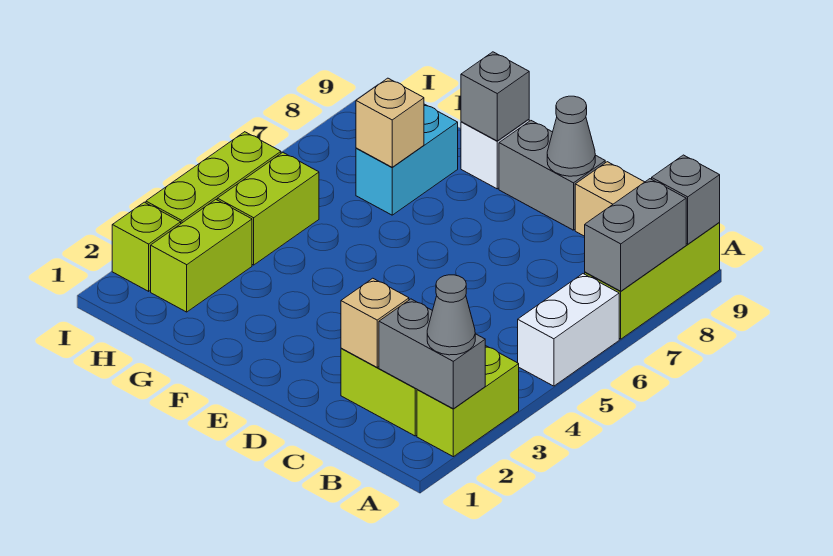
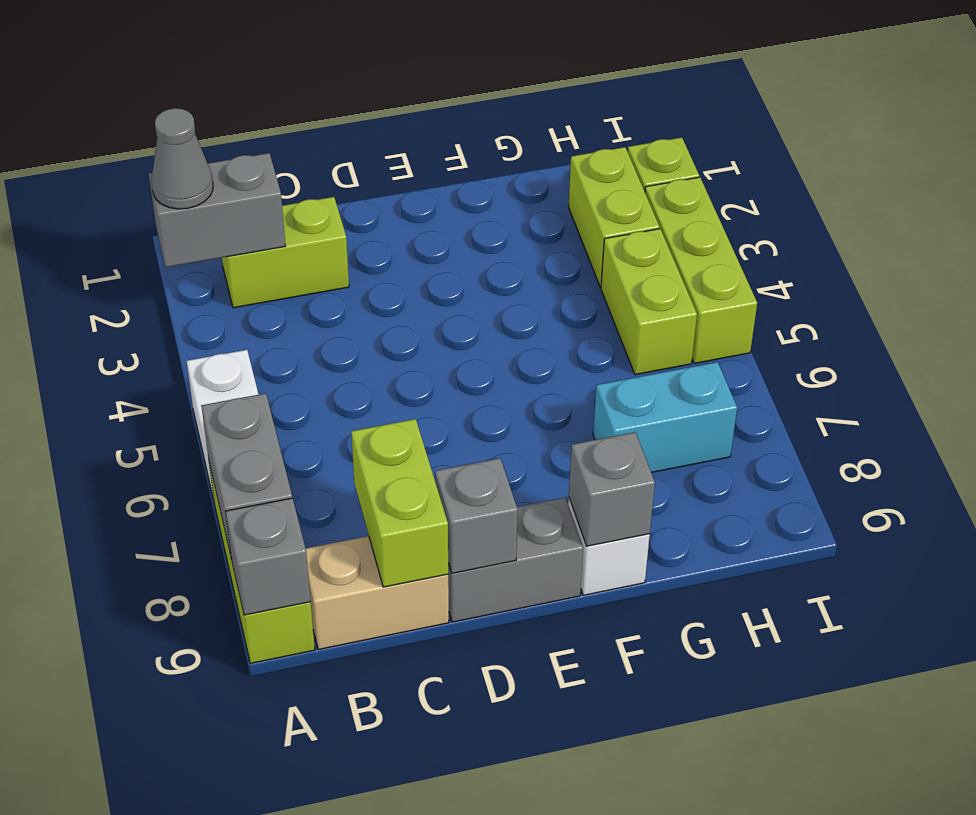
lime brick A2:A3 level 1 -> lime brick C8:C9 level 2
tan brick C2 level 2 -> none
grey cone D9 level 2 -> grey brick D9 level 2
cyan brick G7:G8 level 1 -> cyan brick G7:H7 level 1
tan brick G7 level 2 -> none

